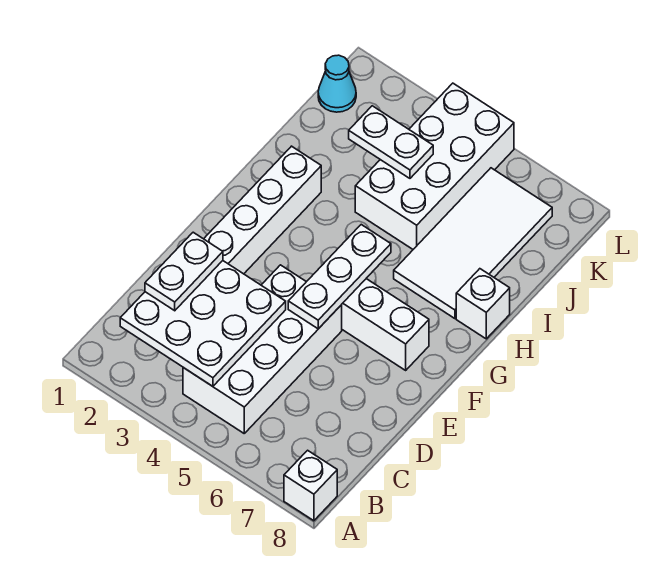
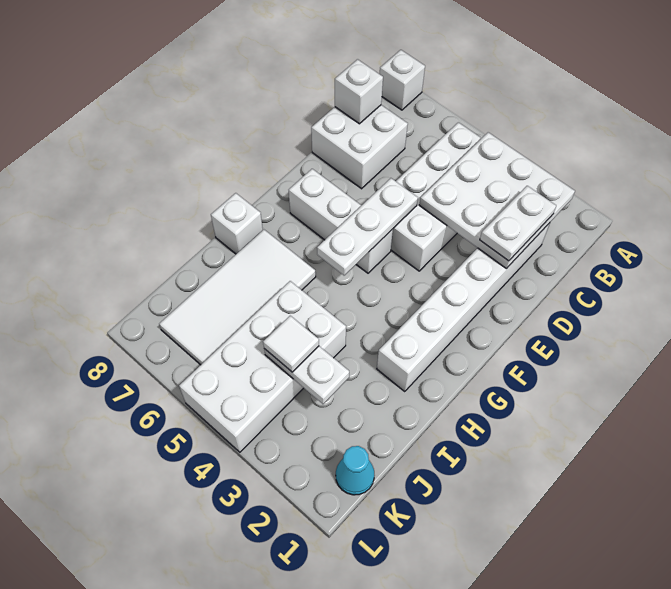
none -> white brick C7:D8 level 1
none -> white brick C8 level 2
none -> white tile J4 level 3

